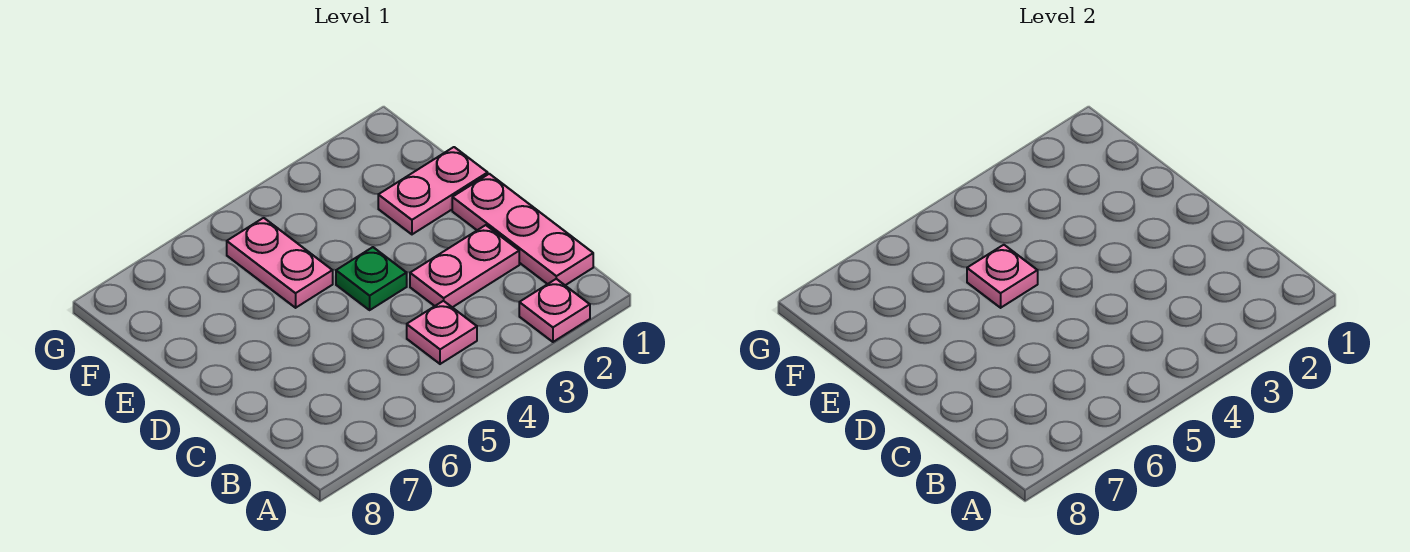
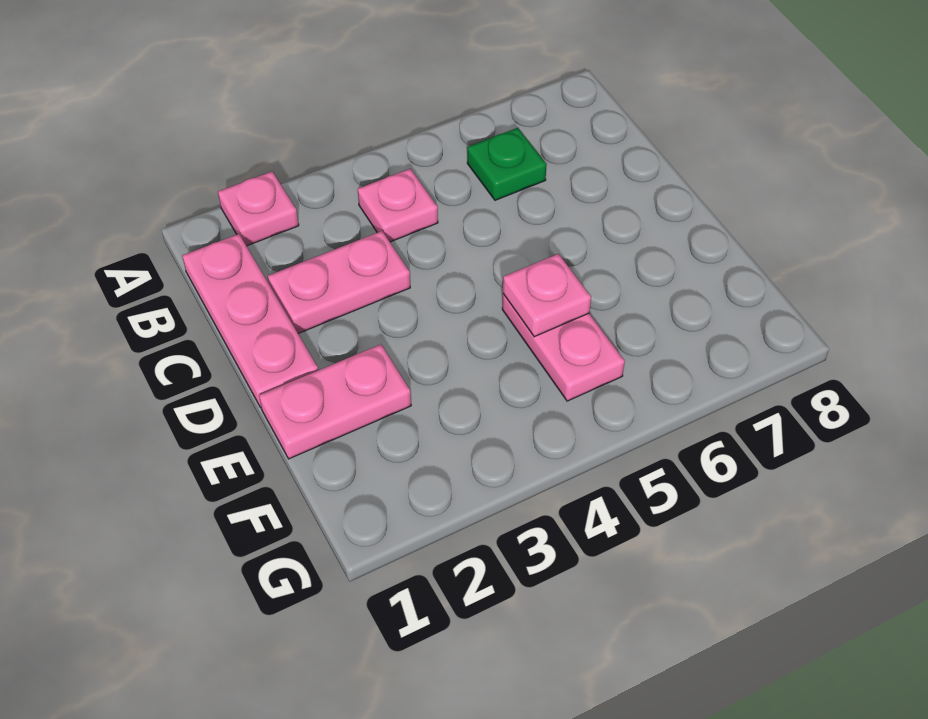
green plate D4 level 1 -> green plate B6 level 1

